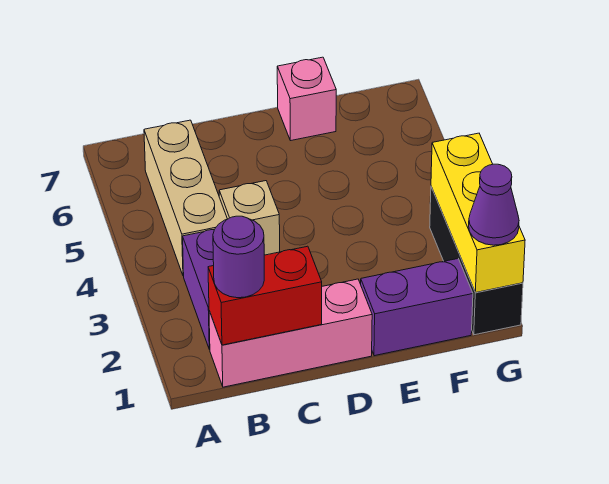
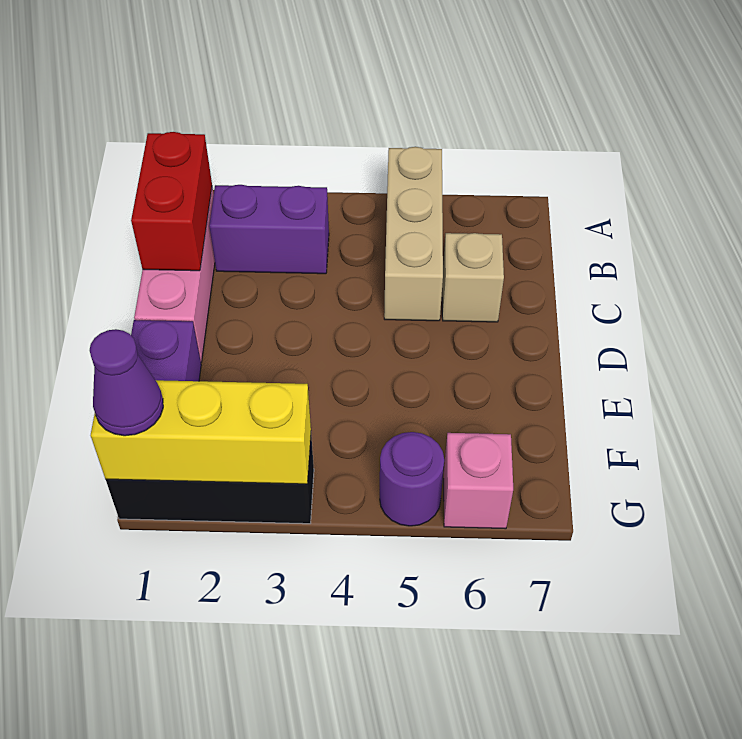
purple round brick B1 level 3 -> purple round brick G5 level 1
tan brick B4:B6 level 1 -> tan brick A5:C5 level 1
tan brick C4 level 1 -> tan brick C6 level 1
pink brick E7 level 1 -> pink brick G6 level 1

